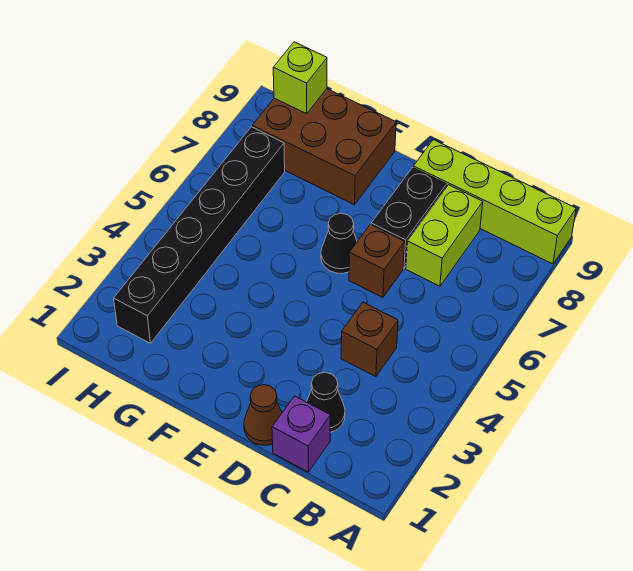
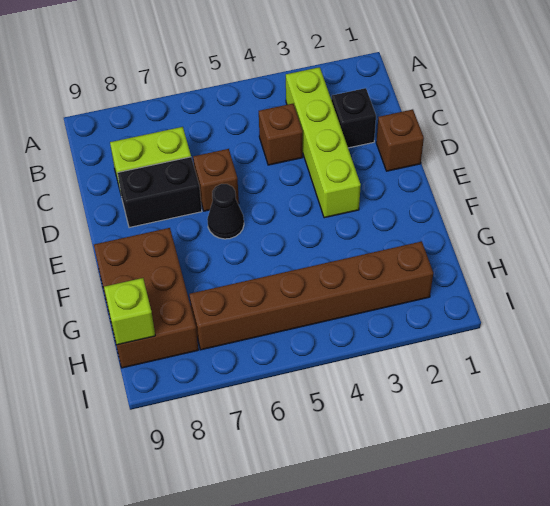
lime brick A9:D9 level 1 -> lime brick B3:E3 level 1
purple brick C1 level 1 -> none
black cone C2 level 1 -> black brick C2 level 1
brown cone D1 level 1 -> brown brick D1 level 1
black brick H2:H7 level 1 -> brown brick H2:H7 level 1

